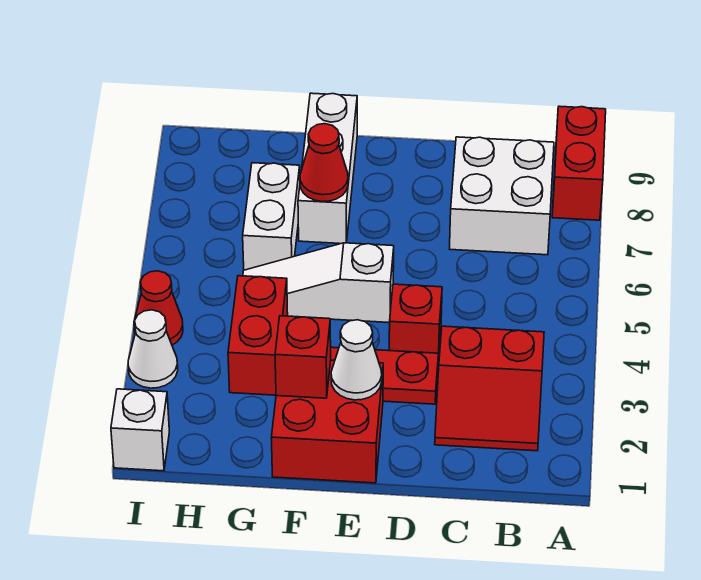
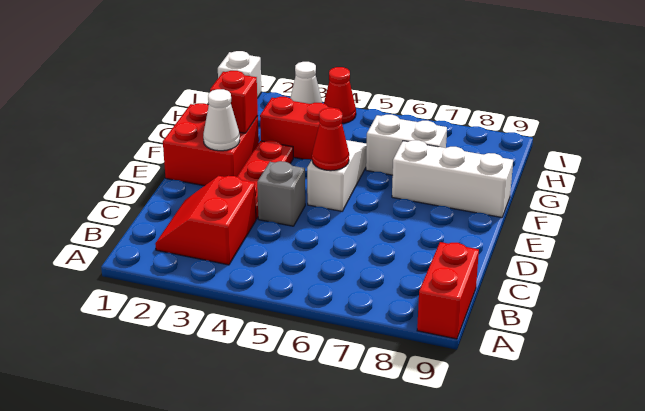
red brick A8:A9 level 1 -> red brick A9:B9 level 1
white brick B7:C8 level 1 -> none
red brick D4 level 1 -> grey brick D4 level 1
red cone F7 level 2 -> red cone E5 level 2

